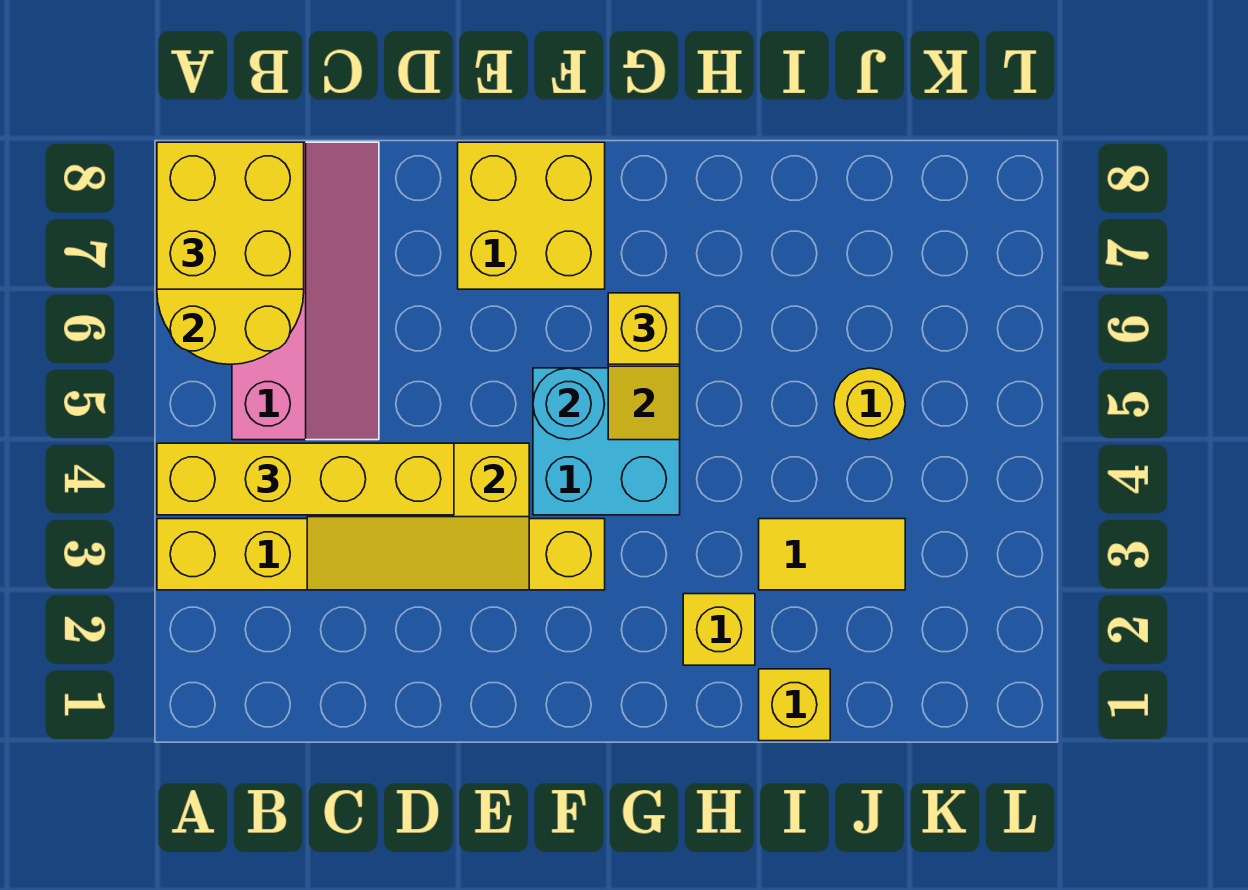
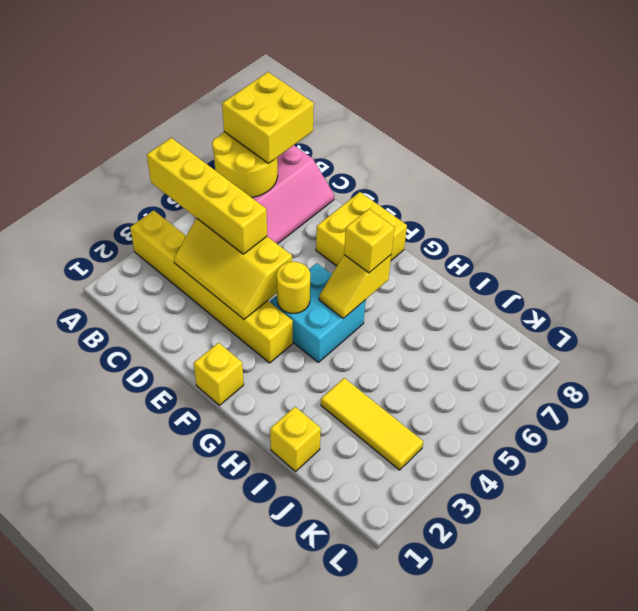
cyan round brick F5 level 2 -> none
yellow brick H2 level 1 -> yellow brick F1 level 1
yellow tile I3:J3 level 1 -> yellow tile I3:K3 level 1
yellow round brick J5 level 1 -> yellow round brick F4 level 2

